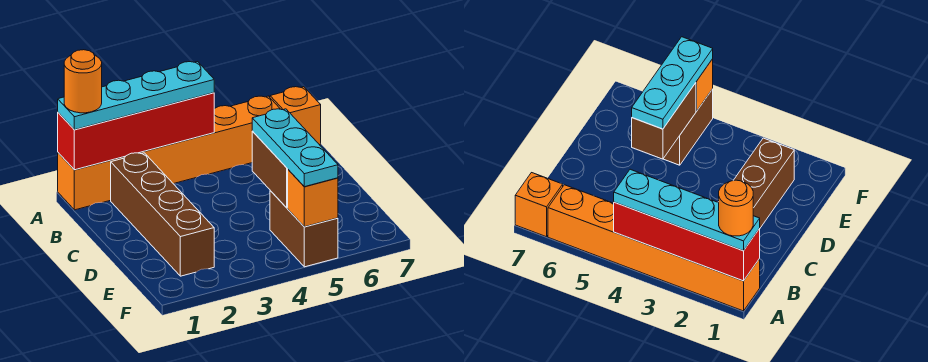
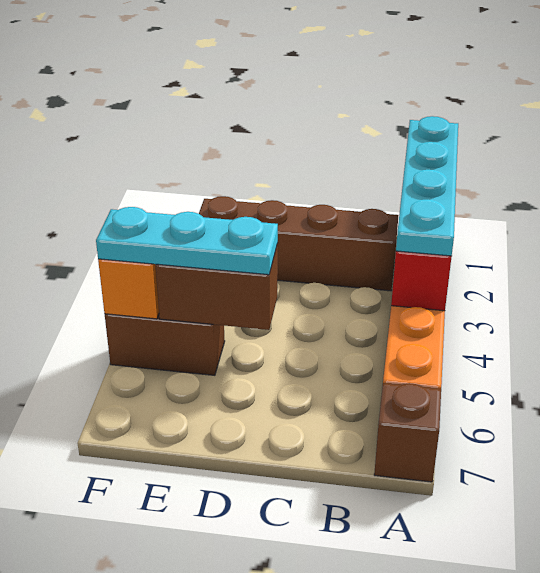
orange round brick A1 level 4 -> none
orange brick A7 level 1 -> brown brick A7 level 1

